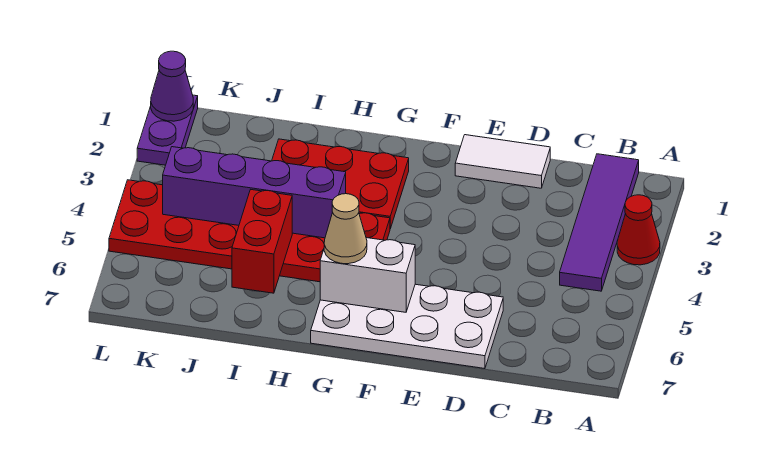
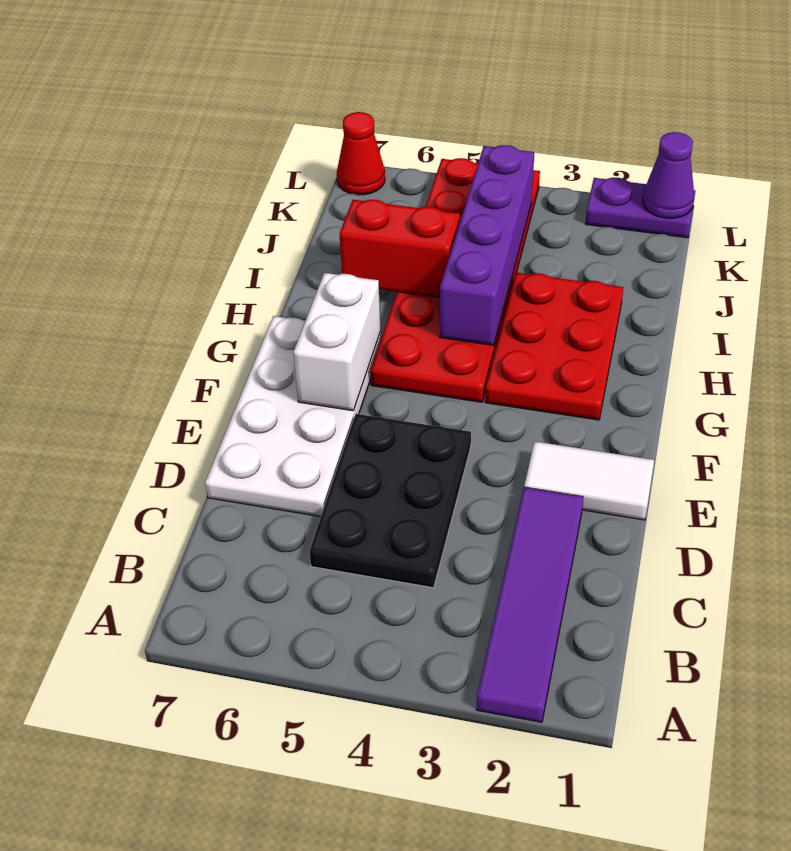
red cone A3 level 1 -> red cone L7 level 1
purple tile B1:B4 level 1 -> purple tile A2:D2 level 1
none -> black plate C4:E5 level 1
white tile D1:E1 level 1 -> white tile E1:E2 level 1
tan cone G6 level 3 -> none

